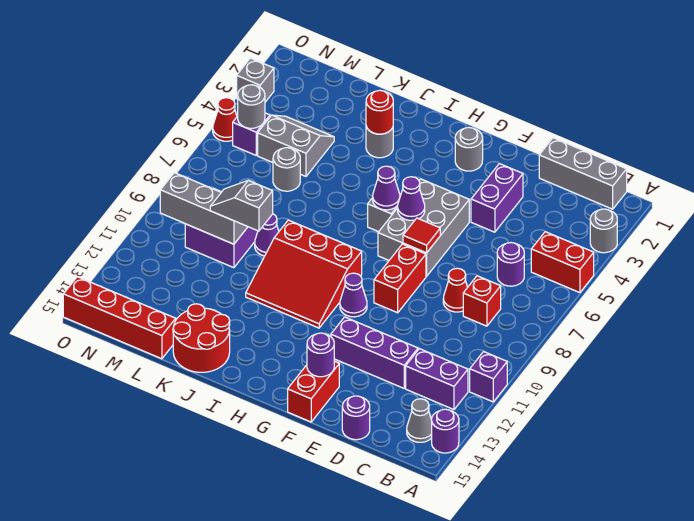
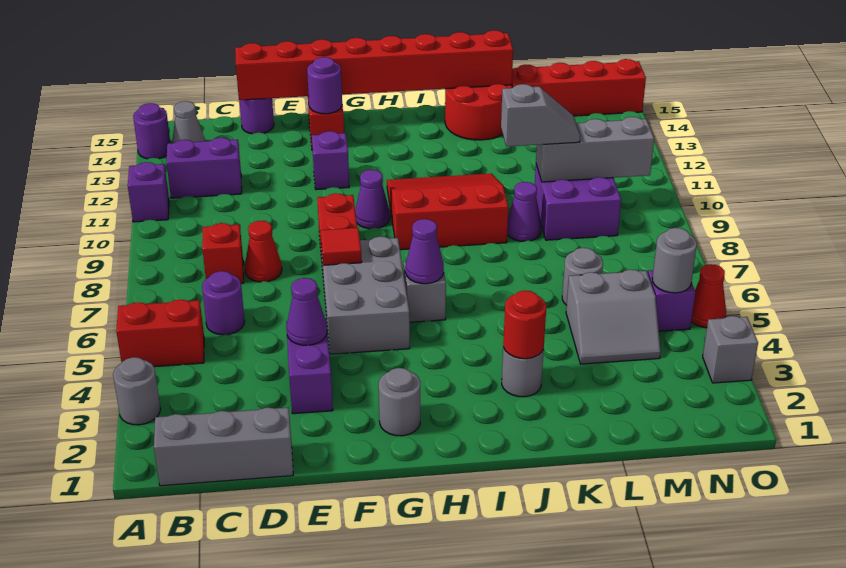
purple brick D12:F12 level 1 -> purple brick F12 level 1
none -> red brick D15:K15 level 2
purple cone G6 level 2 -> purple cone E4 level 2

